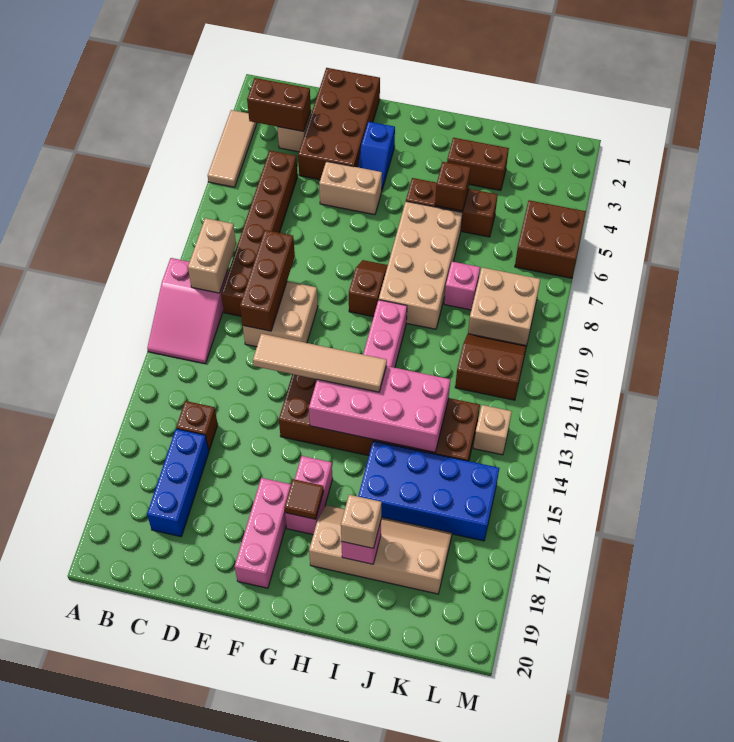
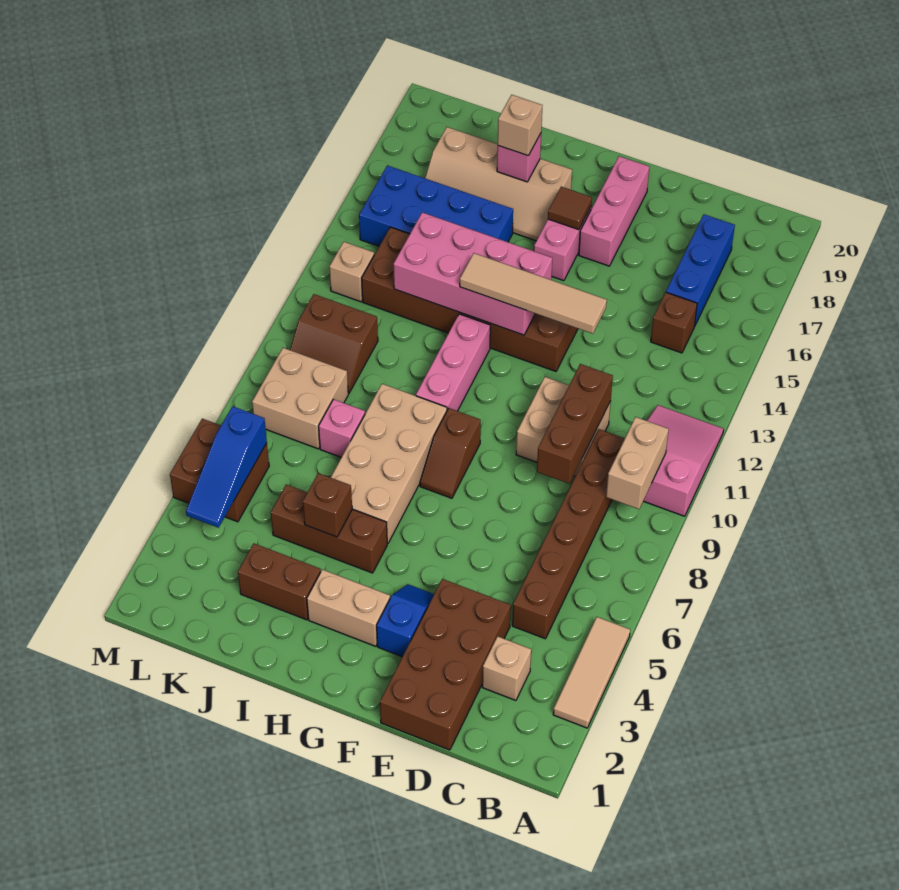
brown brick B3:C3 level 2 -> none
tan brick E5:F5 level 1 -> tan brick G3:H3 level 1
none -> blue slope L4:L6 level 2 top 6

